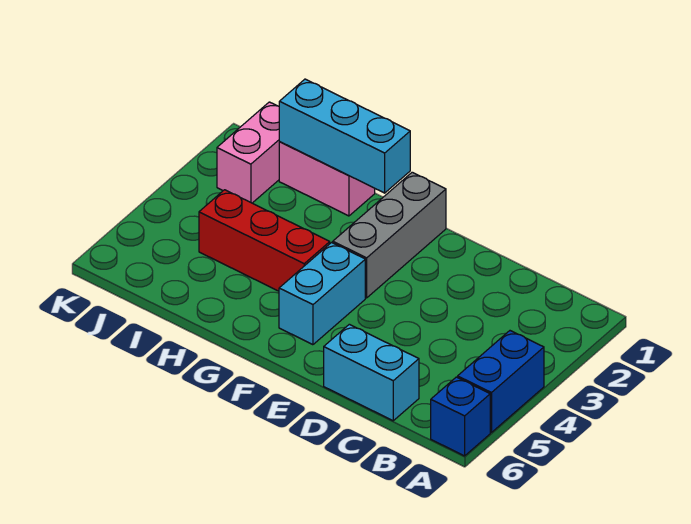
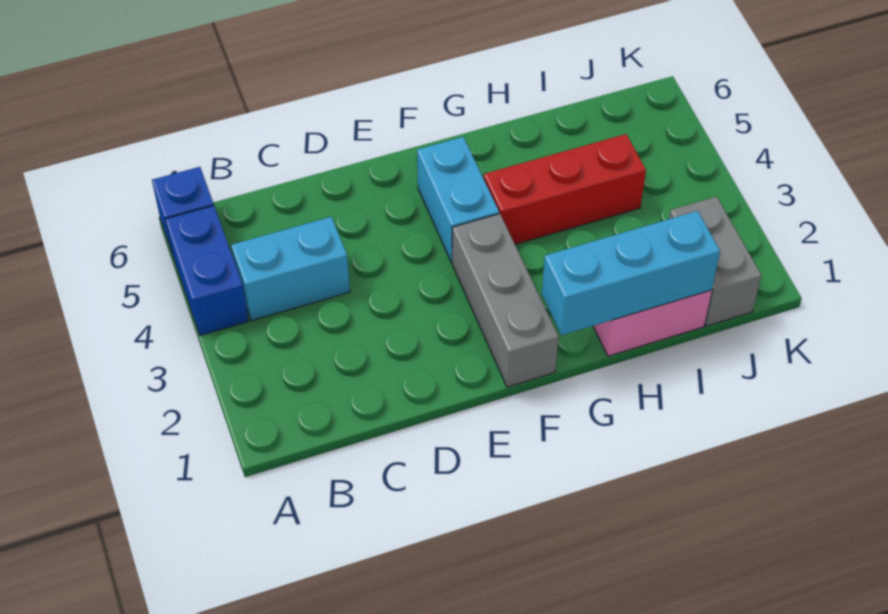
cyan brick C6:D6 level 1 -> cyan brick B4:C4 level 1
pink brick J1:J2 level 1 -> grey brick J1:J2 level 1

